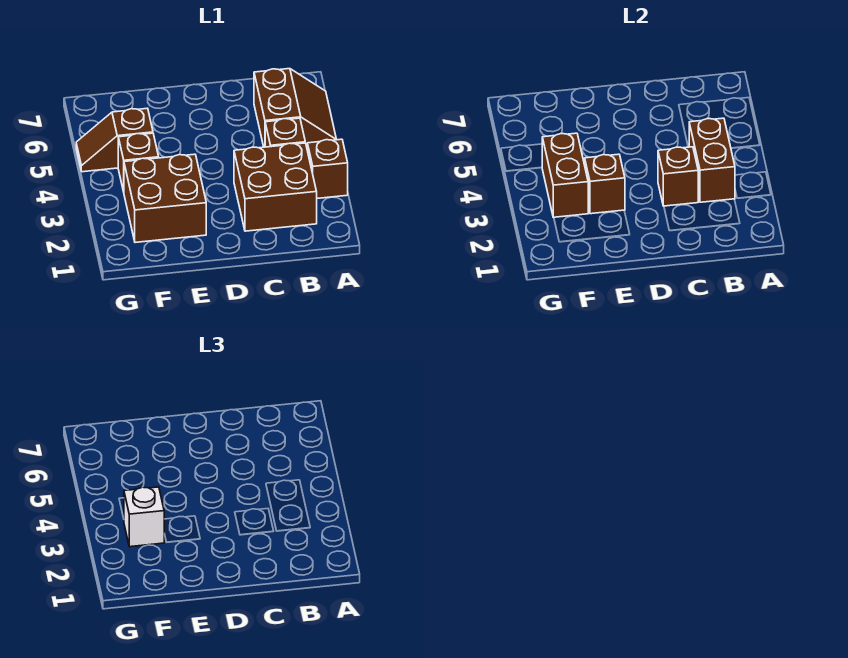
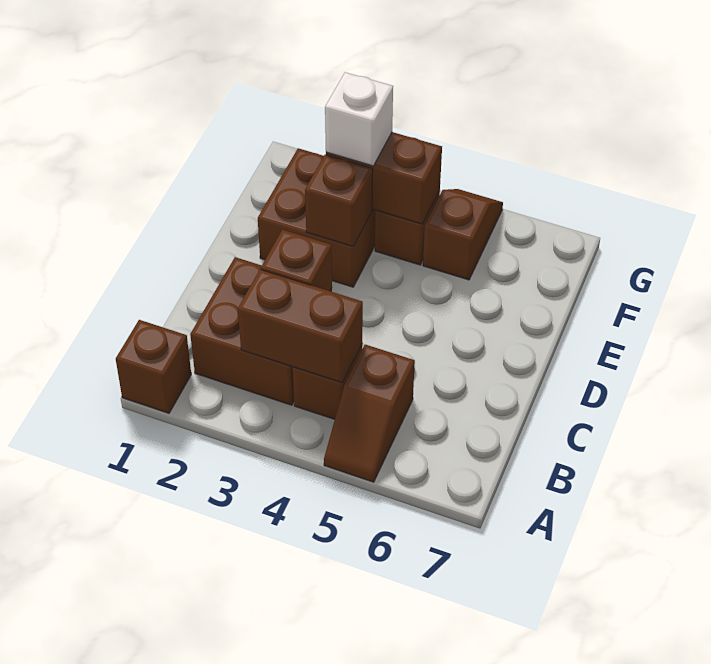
brown brick A3 level 1 -> brown brick A1 level 1
brown slope A5:B6 level 1 top B -> brown slope A5:B5 level 1 top B

